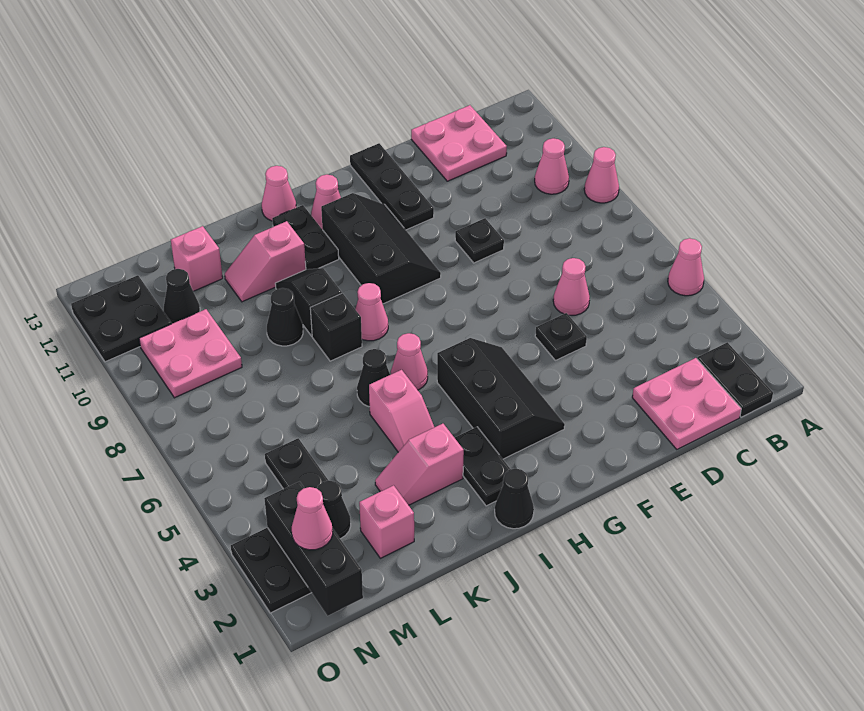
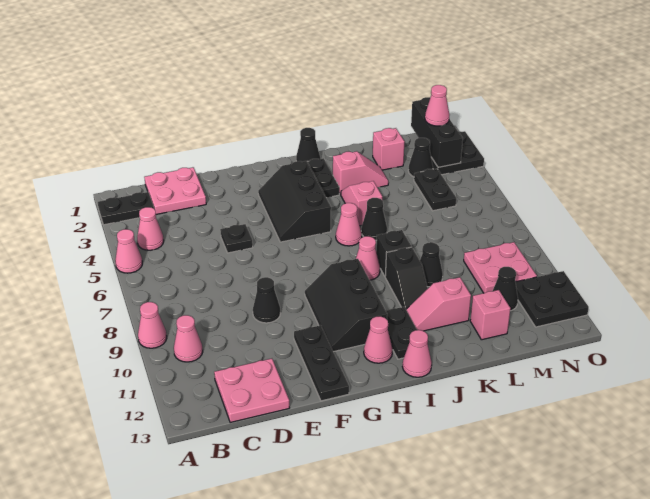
black plate B1:B2 level 1 -> black plate A2:B2 level 1
pink cone D6 level 1 -> pink cone B4 level 1
black plate E9 level 1 -> black cone E9 level 1
pink slope J11:K11 level 1 top J -> pink slope J11:K11 level 1 top K

